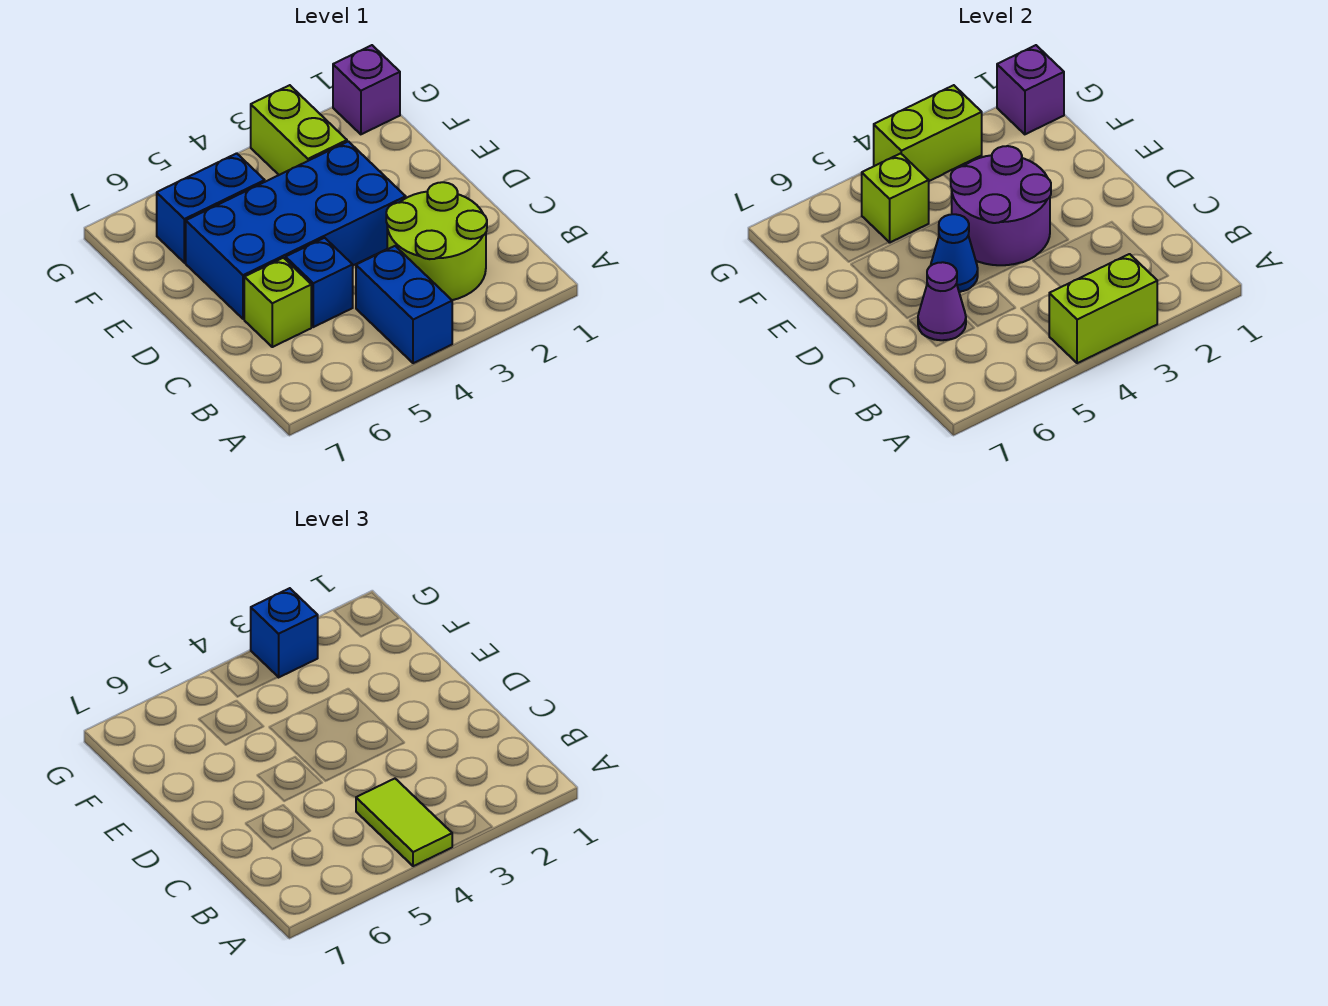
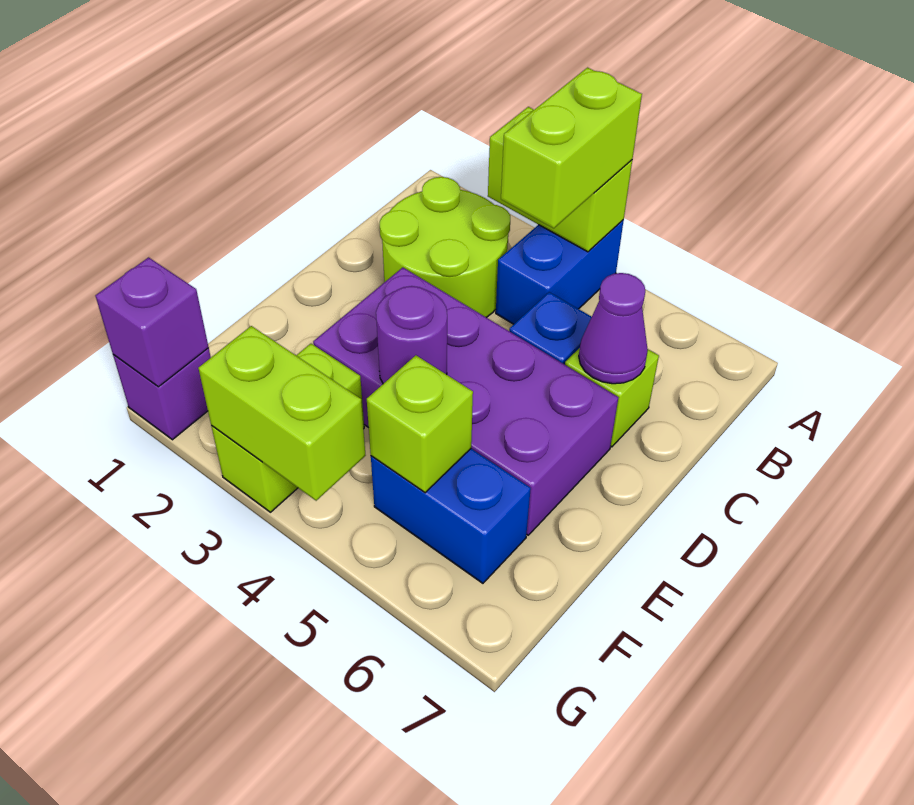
lime tile A4:B4 level 3 -> lime brick A4:B4 level 3
blue brick D3:E6 level 1 -> purple brick D3:E6 level 1
purple round brick D3:E4 level 2 -> purple round brick E4 level 2
blue cone D5 level 2 -> none
blue brick G3 level 3 -> none

